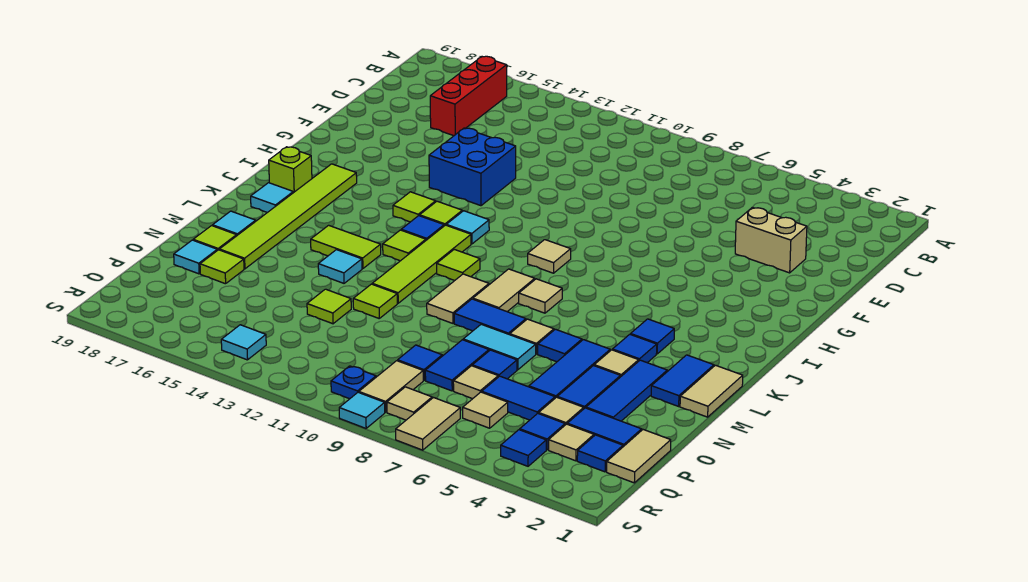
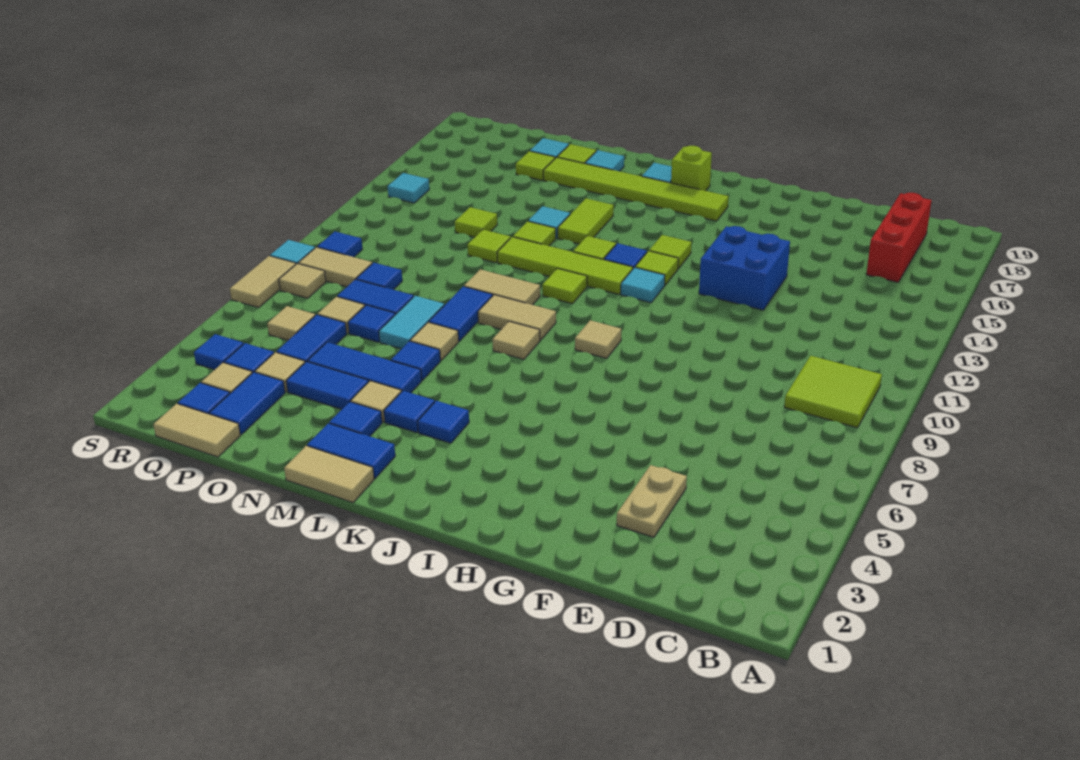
none -> lime tile B9:C10 level 1
red brick B16:D16 level 1 -> red brick C16:C18 level 1
tan brick E3:E4 level 1 -> tan plate E3:E4 level 1
blue tile M3:O3 level 1 -> blue tile M3 level 1
none -> lime tile M13 level 1
tan tile R7:S7 level 1 -> tan tile S7:S8 level 1
blue plate R10 level 1 -> blue tile R10 level 1

